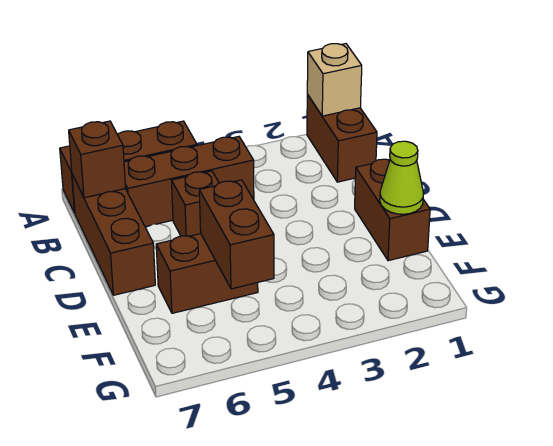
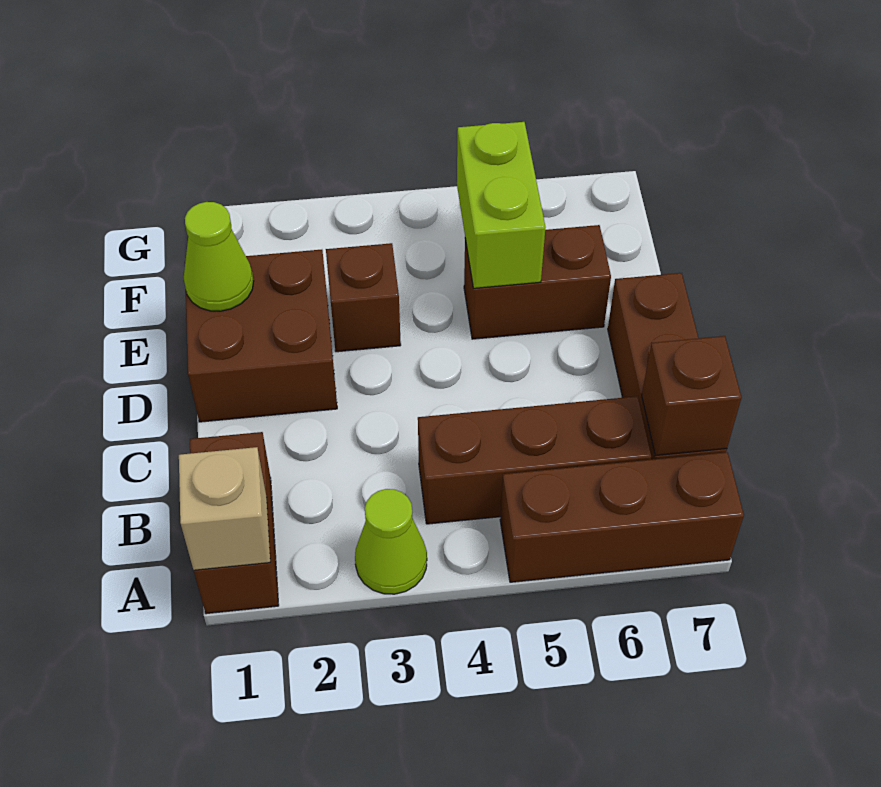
none -> lime cone A3 level 1
brown brick C5 level 1 -> brown brick E3 level 1
brown brick D1:E1 level 1 -> brown brick D1:E2 level 1
brown brick E5:F5 level 2 -> lime brick E5:F5 level 2

